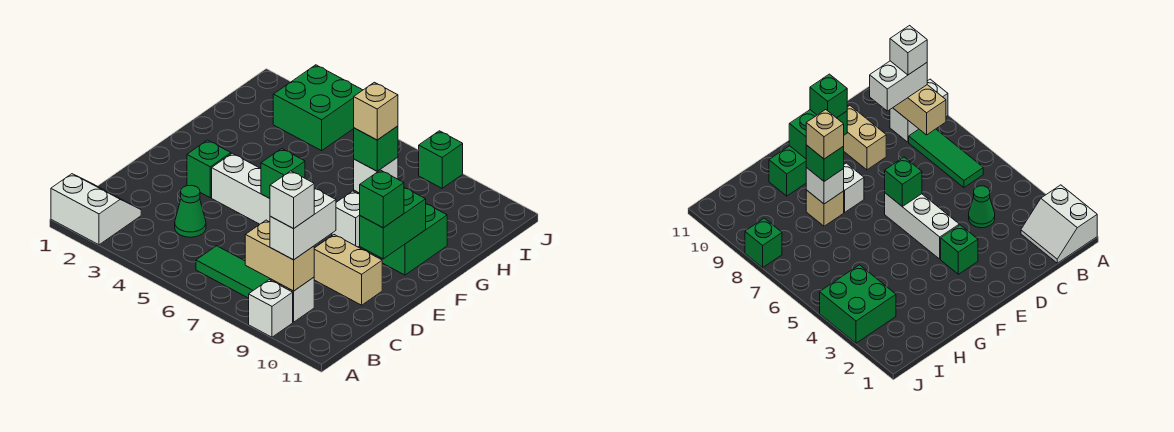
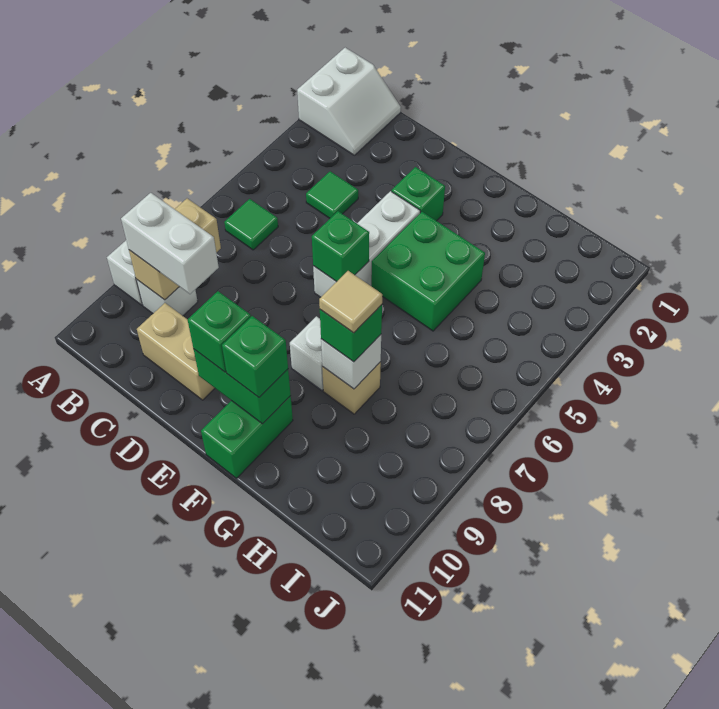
green tile B6:B8 level 1 -> green tile B6 level 1
white brick B9 level 4 -> none
green cone C4 level 1 -> green tile C4 level 1
tan brick D9:D10 level 1 -> tan brick C10:D10 level 1
green brick F10:G10 level 1 -> green brick F10:F11 level 1
tan brick G8 level 4 -> tan tile G8 level 4
green brick I3:J4 level 1 -> green brick F4:G5 level 1
green brick J8 level 1 -> green brick F10 level 3

